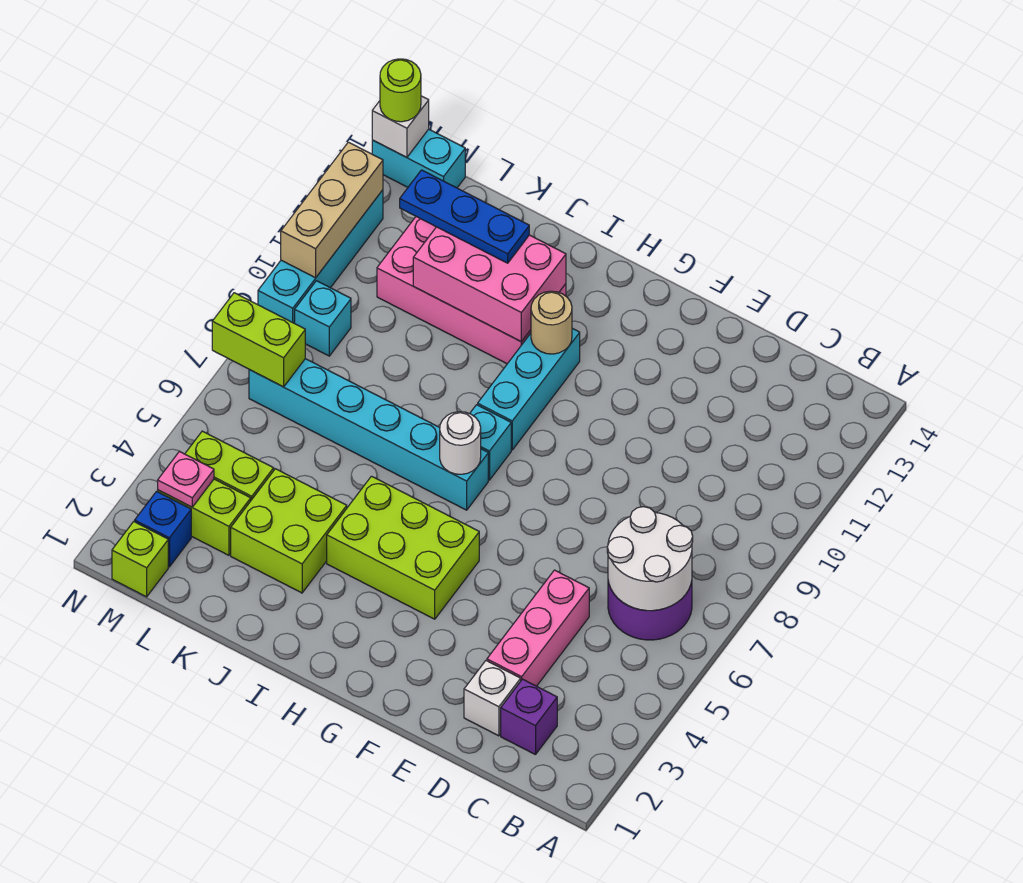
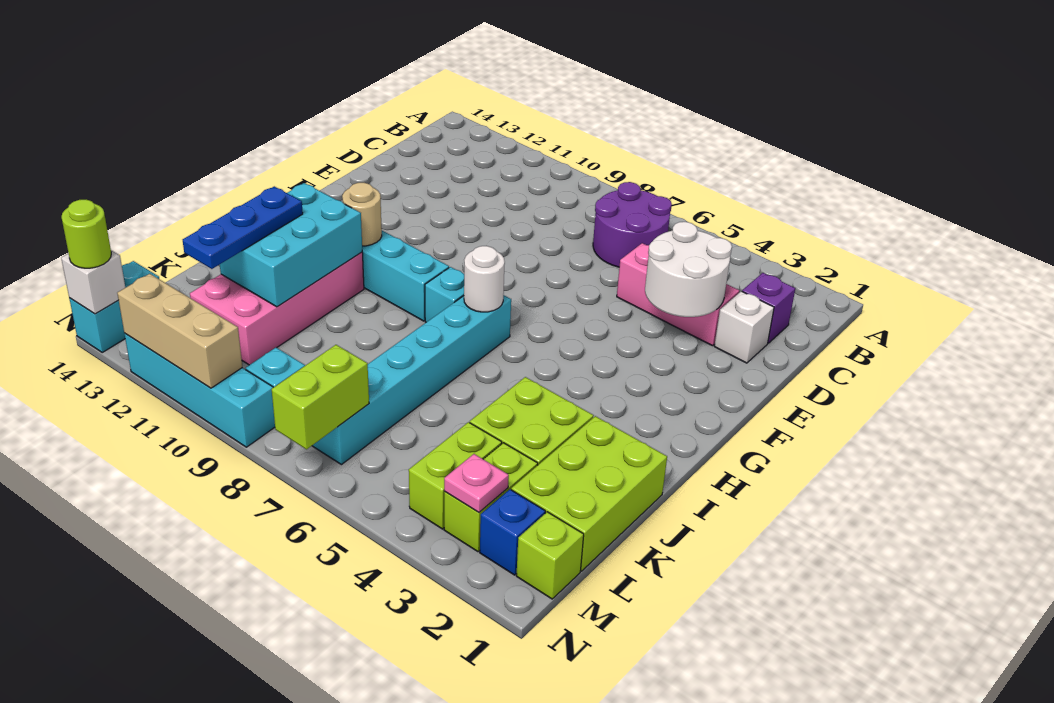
white round brick B6:C7 level 2 -> white round brick D3:E4 level 2
lime brick G4:I5 level 1 -> lime brick J1:L2 level 1
pink brick I11:K12 level 2 -> cyan brick I11:K12 level 2

